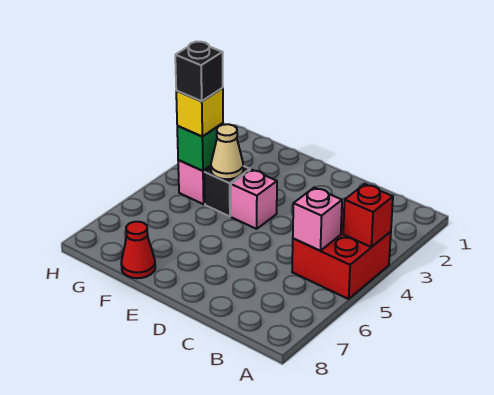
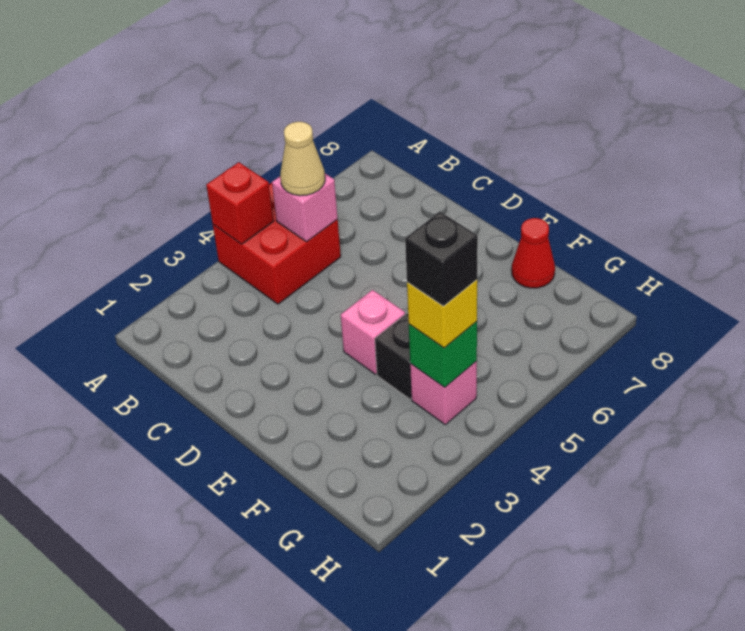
tan cone F4 level 2 -> tan cone B5 level 3

